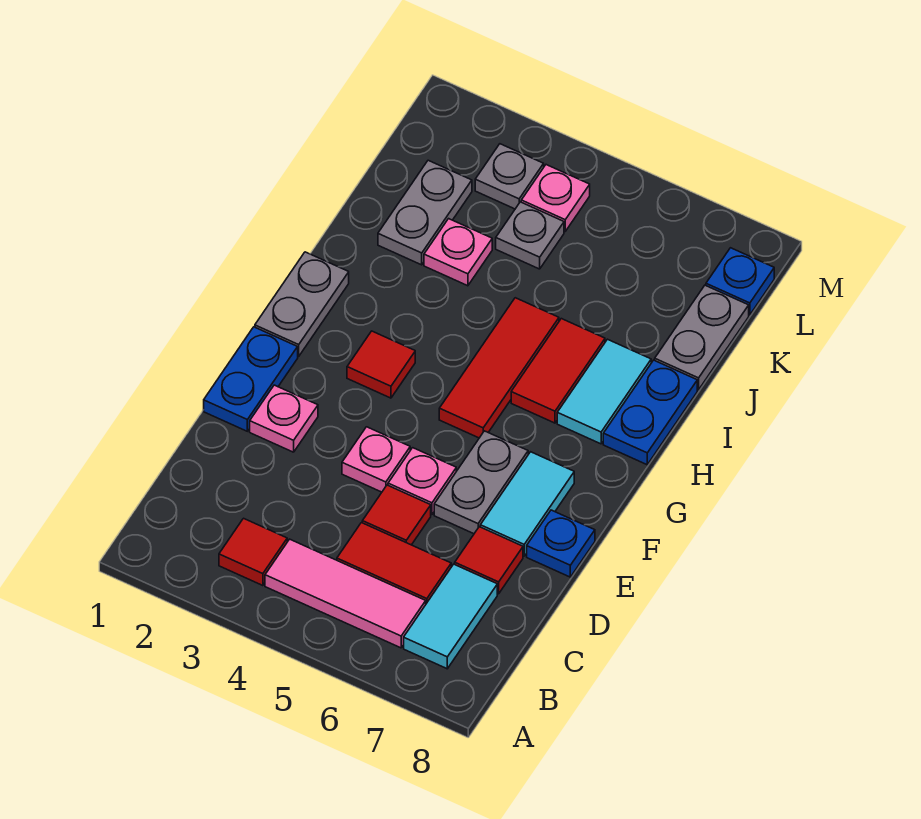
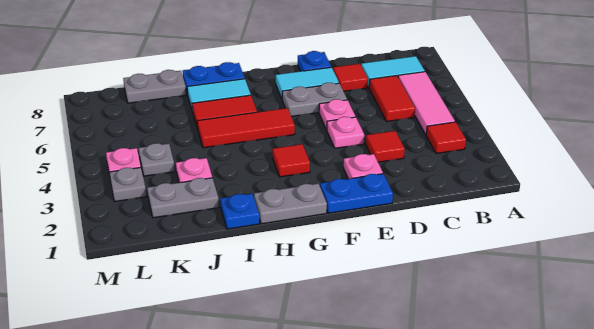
red tile D5 level 1 -> red tile D3 level 1
blue plate L8 level 1 -> blue plate I1 level 1

